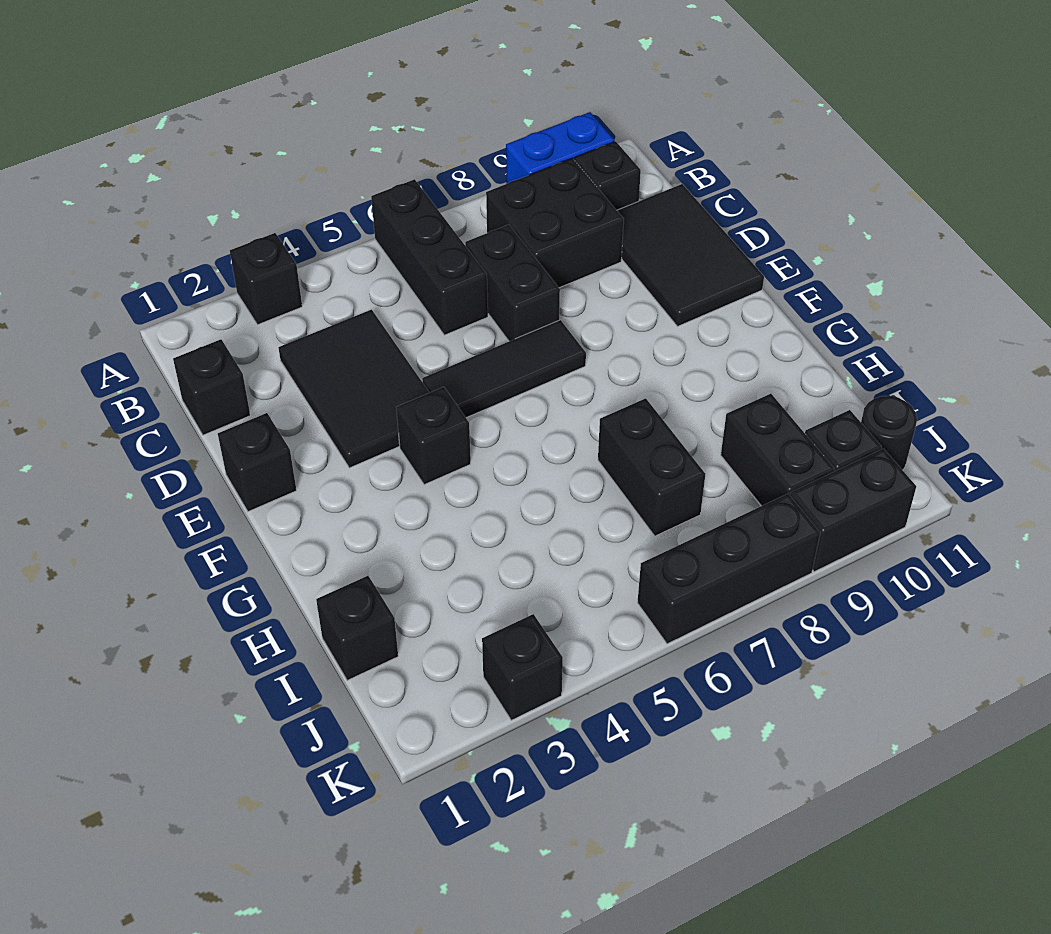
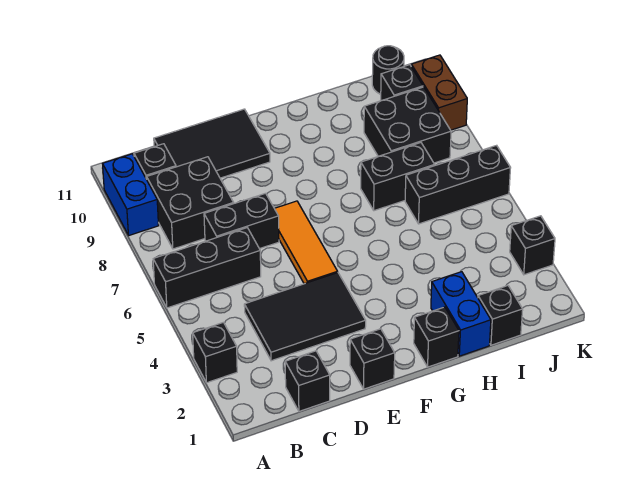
black tile E5:E7 level 1 -> orange tile E5:E7 level 1
black brick F4 level 1 -> black brick G1 level 1
none -> blue brick H1:H2 level 1
black brick I9:J9 level 1 -> black brick I8:J9 level 1
black brick K6:K8 level 1 -> black brick I6:K6 level 1
black brick K9:K10 level 1 -> brown brick K9:K10 level 1

